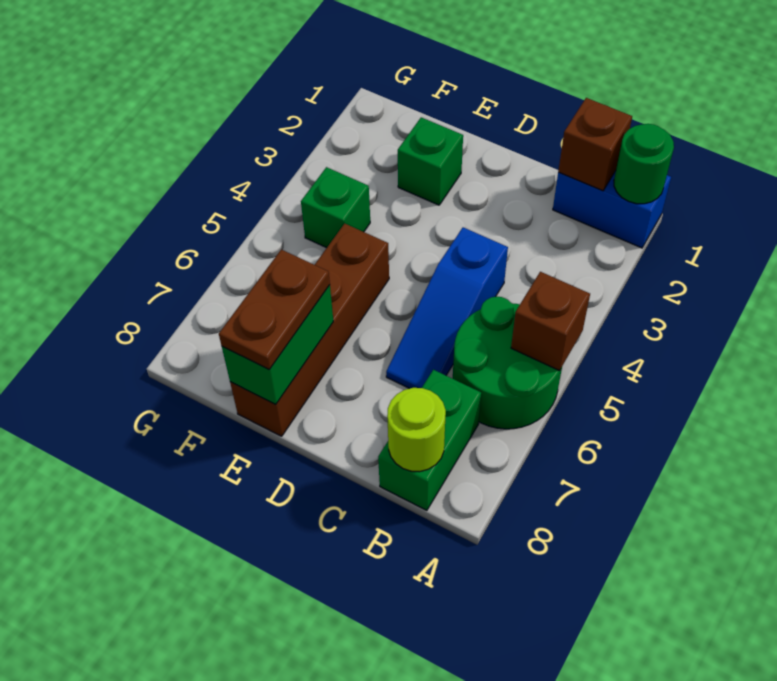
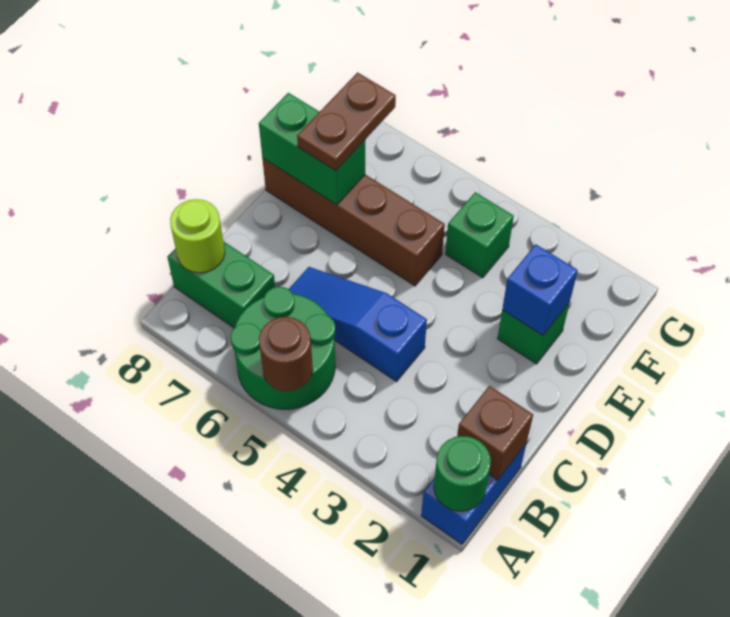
brown brick A5 level 2 -> brown round brick A5 level 2
none -> blue brick E2 level 2
brown plate E7:E8 level 3 -> brown plate E7:F7 level 3

